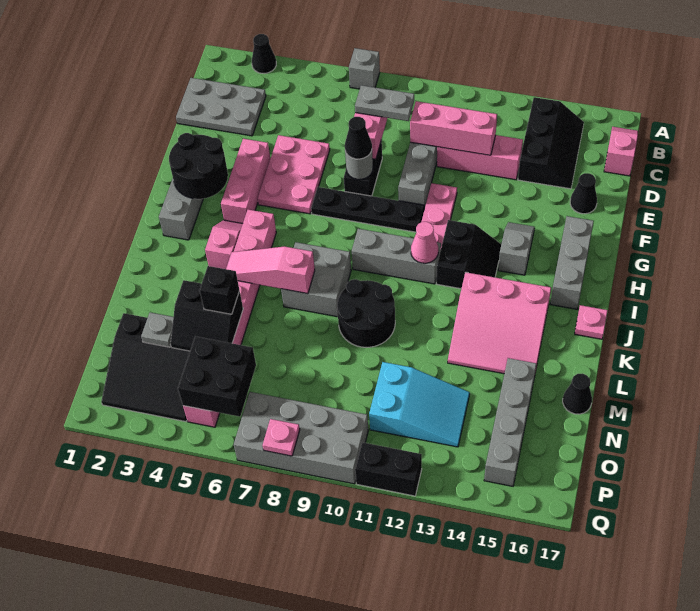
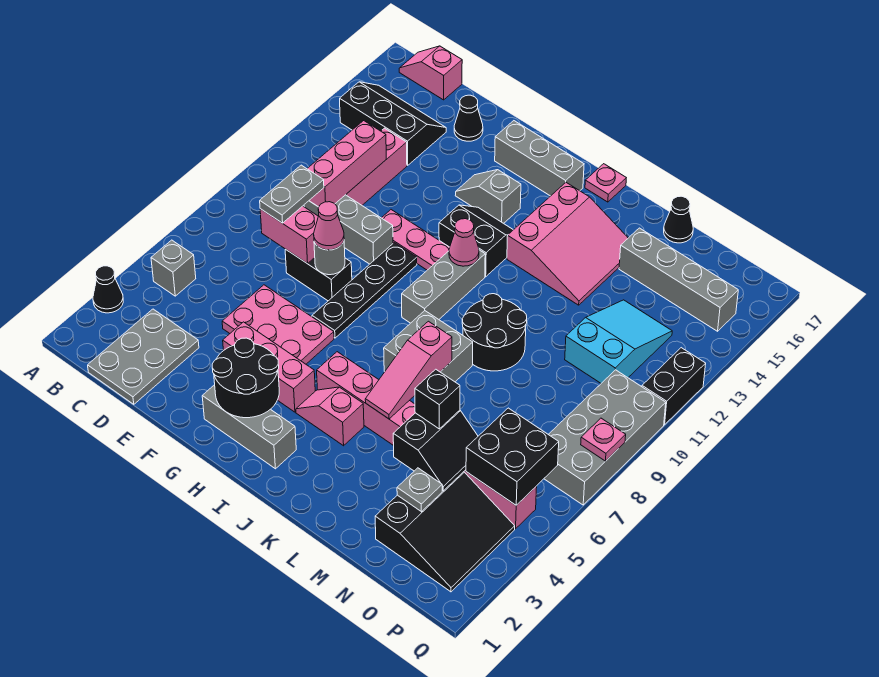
grey brick A7 level 1 -> grey brick B5 level 1
black cone F8 level 3 -> pink cone F8 level 3

